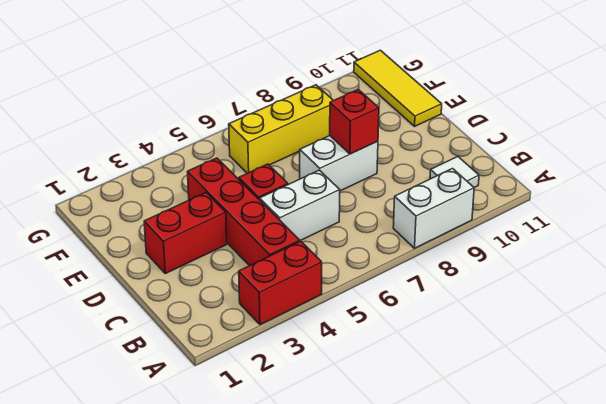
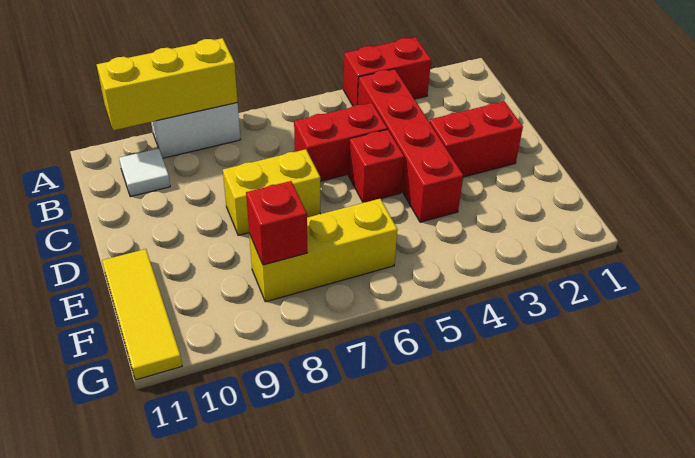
none -> yellow brick A8:A10 level 2
white brick C5:C6 level 1 -> red brick C5:C6 level 1
white brick D7:D8 level 1 -> yellow brick D7:D8 level 1
red brick D8 level 2 -> red brick F8 level 2

